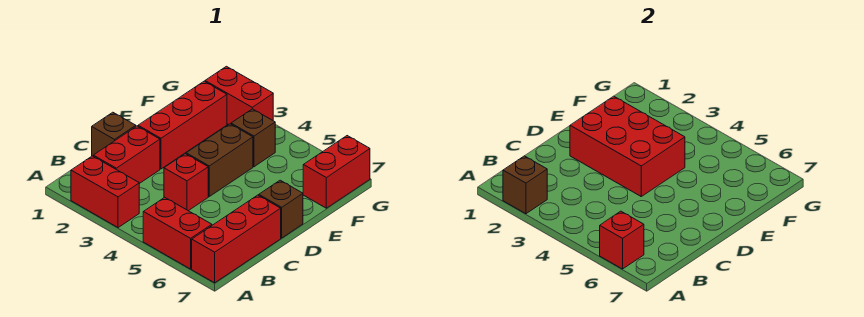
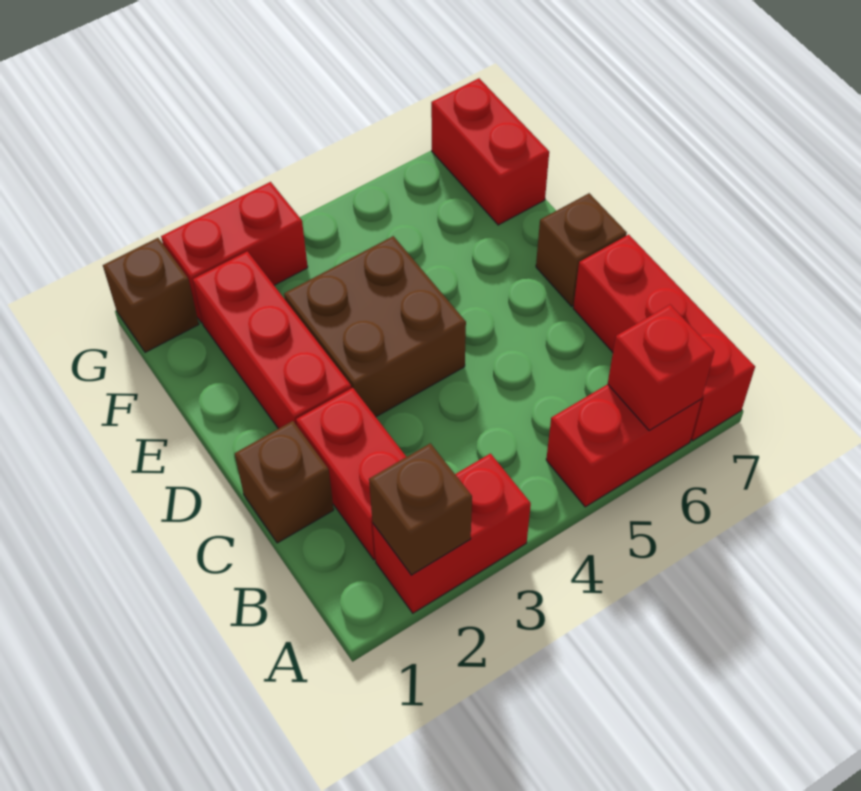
red brick C4 level 1 -> none
red brick D2:E4 level 2 -> none
brown brick D4:E4 level 1 -> brown brick D3:E4 level 1
brown brick F4 level 1 -> brown brick G1 level 1

